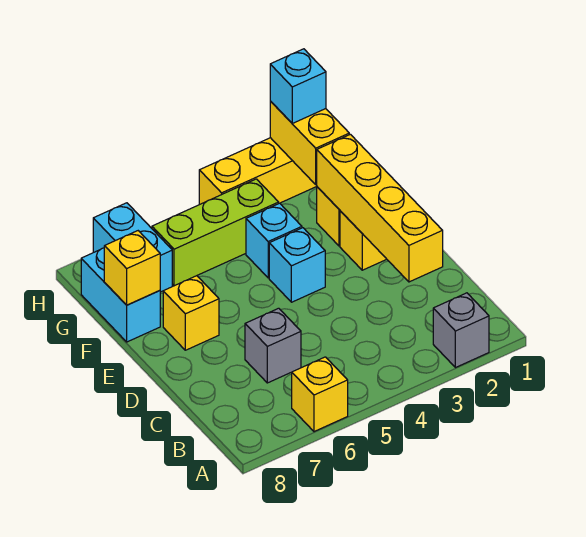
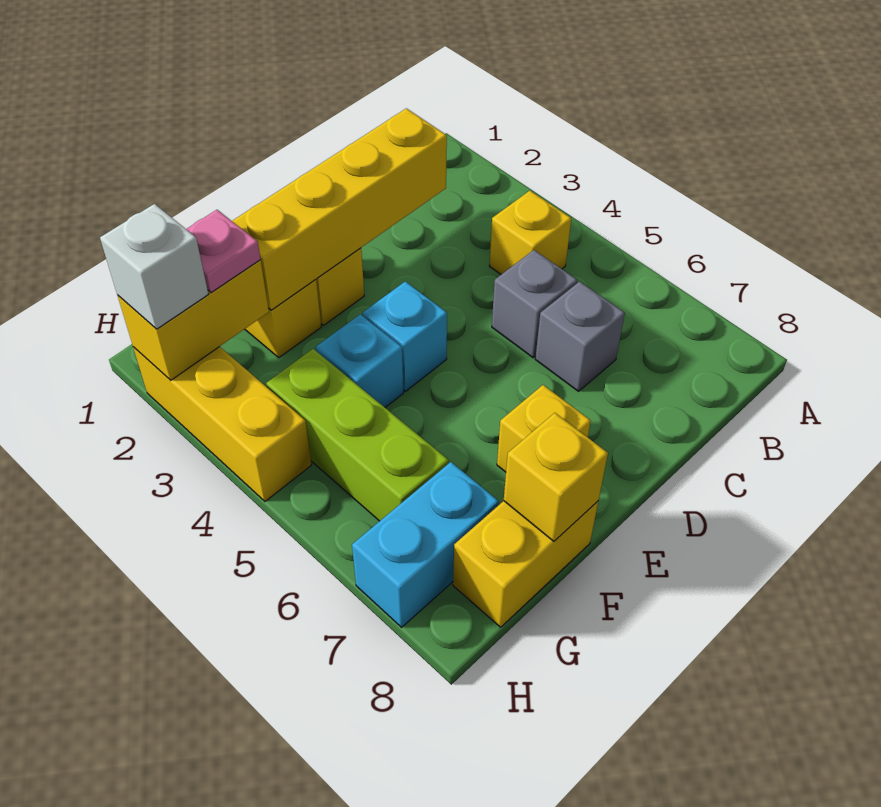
grey brick A2 level 1 -> grey brick C5 level 1
yellow brick A6 level 1 -> yellow brick B4 level 1
cyan brick F8:G8 level 1 -> yellow brick F8:G8 level 1
none -> pink plate G2 level 3
cyan brick H2 level 3 -> white brick H2 level 3

